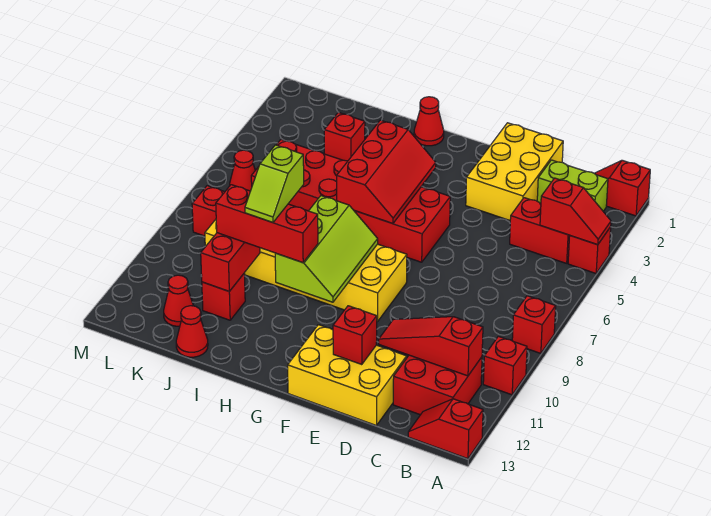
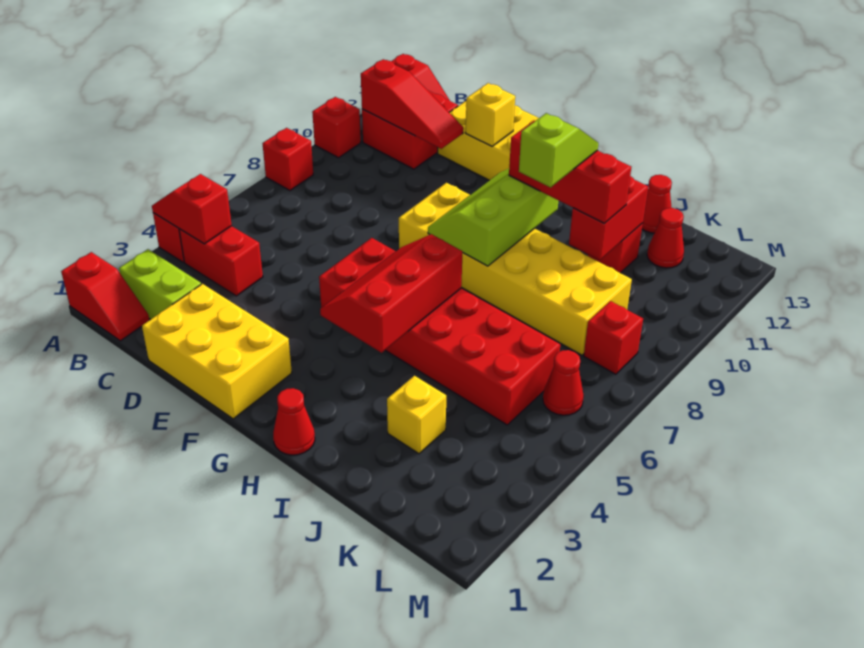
yellow brick D1:E3 level 1 -> yellow brick D1:F2 level 1
red brick E12 level 2 -> yellow brick E12 level 2
red brick J3 level 1 -> yellow brick J3 level 1

